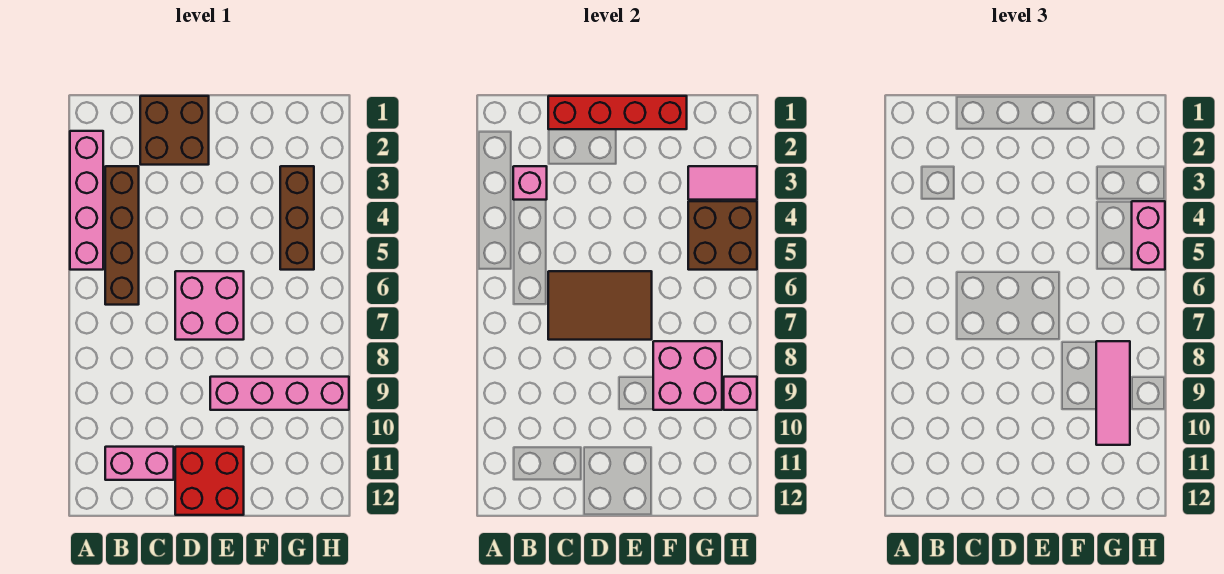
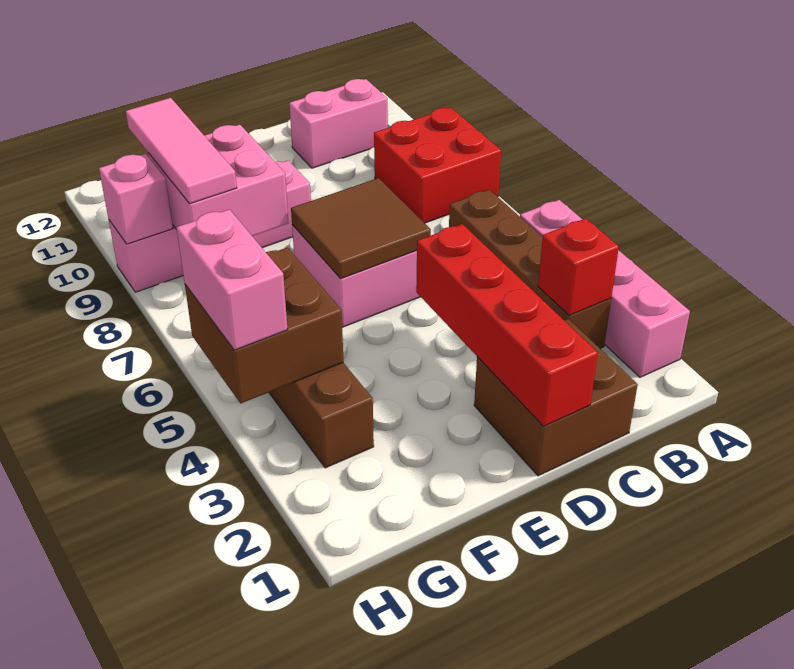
pink brick B3 level 2 -> red brick B3 level 2
red brick C1:F1 level 2 -> red brick D1:D4 level 2
brown tile C6:E7 level 2 -> brown tile D6:E7 level 2
red brick D11:E12 level 1 -> red brick A8:B9 level 1
pink tile G3:H3 level 2 -> none

